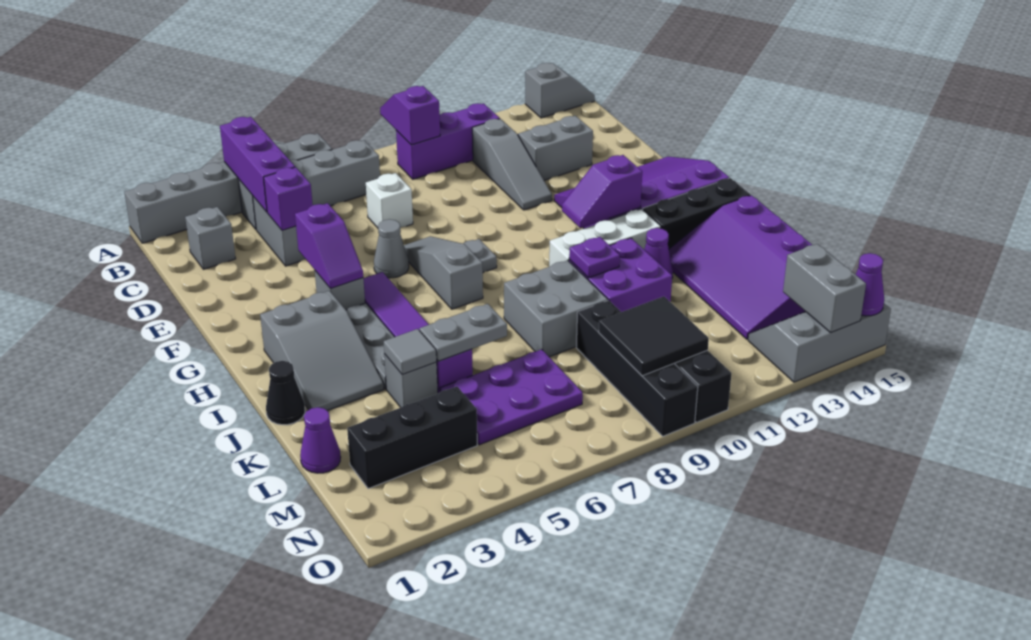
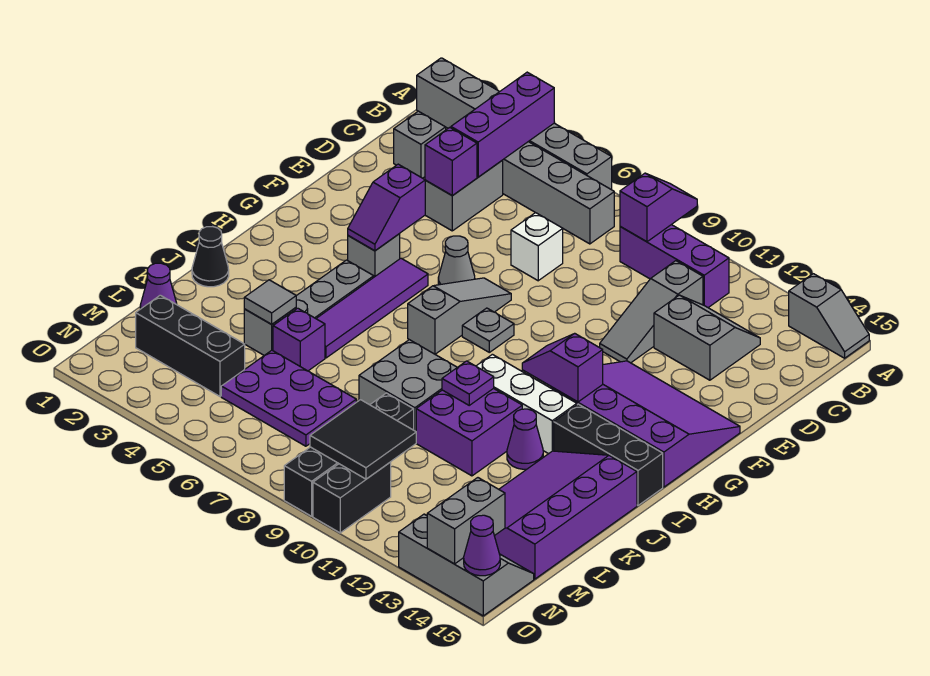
grey slope H2:J3 level 1 top H -> none
grey plate K5:K6 level 2 -> none

